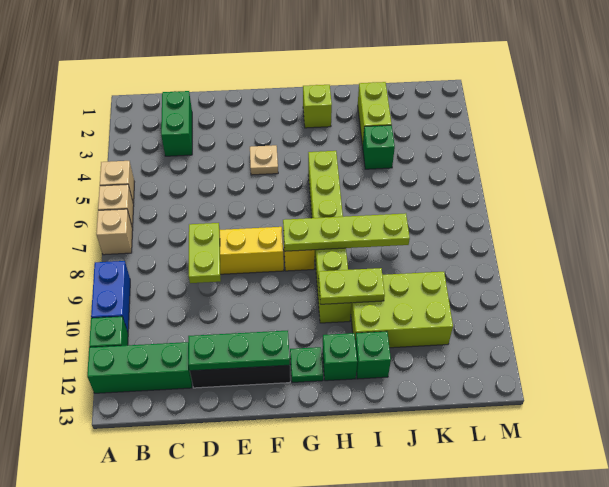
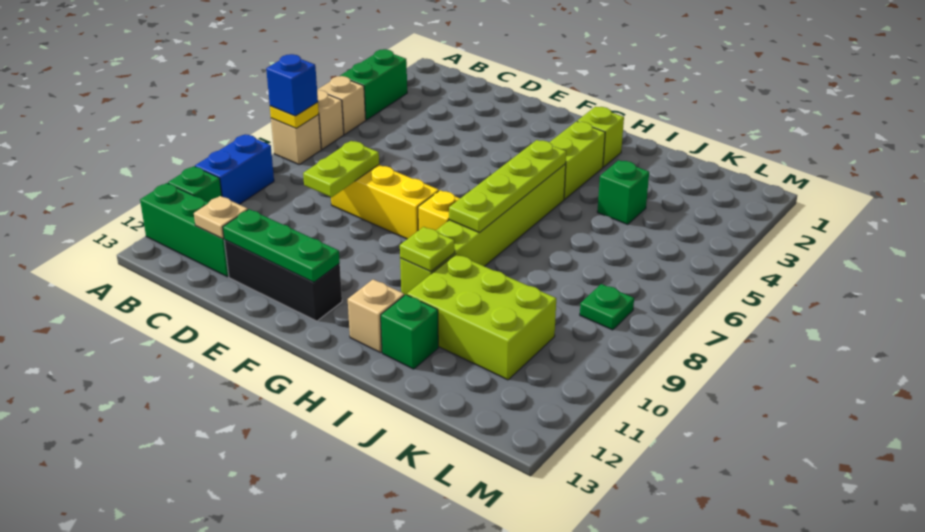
none -> yellow plate A7 level 2
none -> blue brick A7 level 3
green brick C2:C3 level 1 -> green brick A3:A4 level 1
tan plate F4 level 1 -> tan plate C12 level 2
lime plate G8:J8 level 2 -> lime plate H5:H8 level 2
green plate G12 level 1 -> green plate L8 level 1
lime plate H10:I10 level 2 -> lime plate H10 level 2
green brick H12 level 1 -> tan brick H12 level 1
lime brick J2:J3 level 1 -> lime brick H3:H4 level 1

